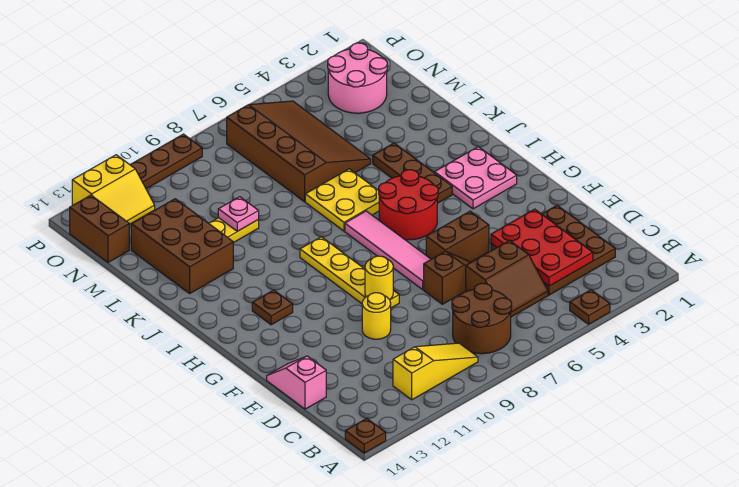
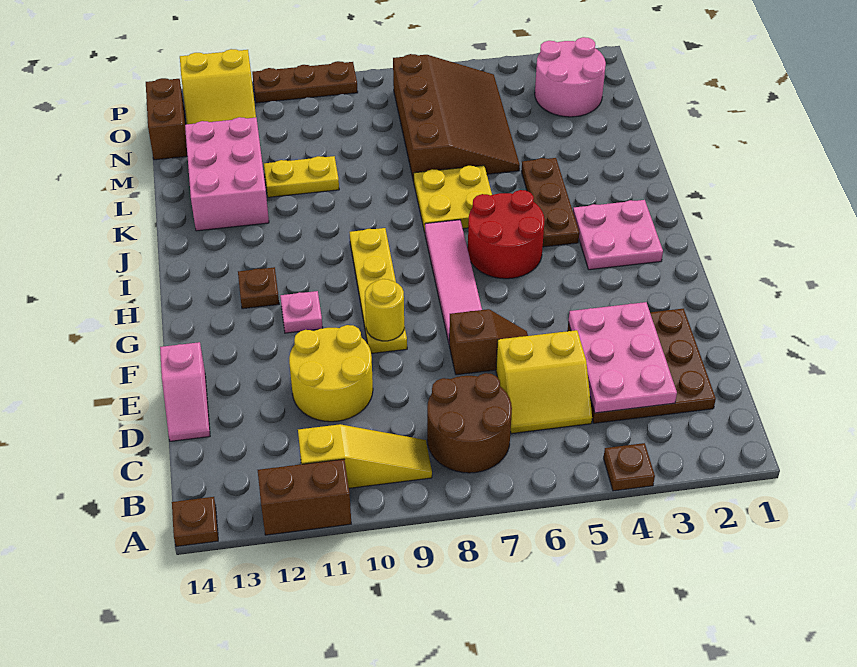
red plate C3:E4 level 2 -> pink plate C3:E4 level 2
brown slope C5:D6 level 1 top D -> yellow slope C5:D6 level 1 top D
pink slope D14:E14 level 1 top D -> pink slope D14:E14 level 1 top E
yellow round brick E10 level 1 -> yellow round brick D10:E11 level 1
brown brick F5:F6 level 1 -> brown brick A11:A12 level 1
brown brick K12:M13 level 1 -> pink brick K12:M13 level 1
pink plate L10 level 2 -> pink plate G11 level 1

